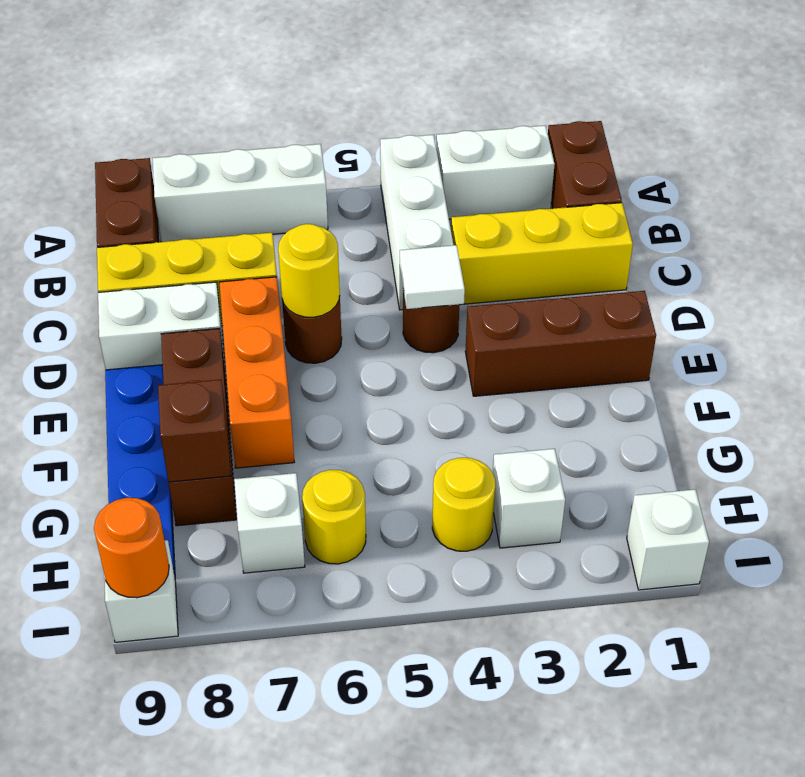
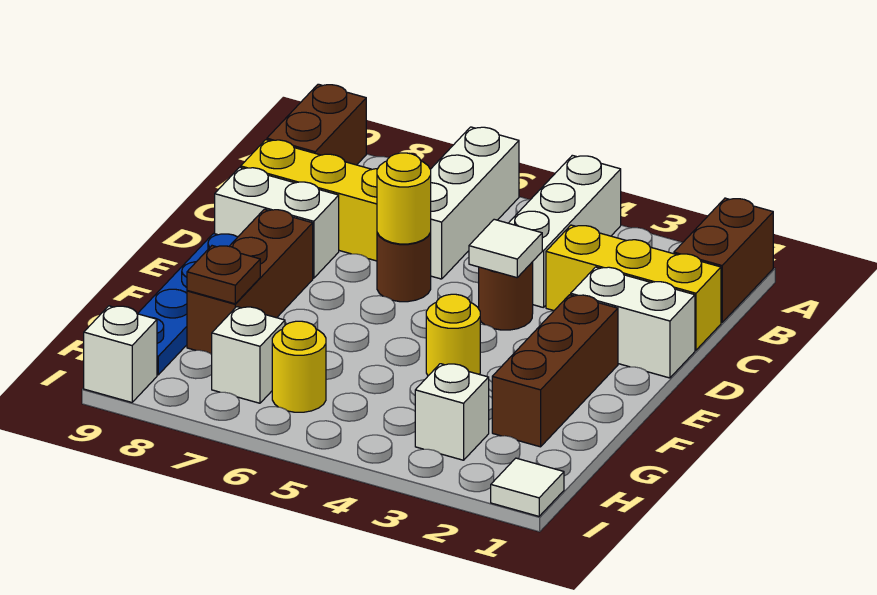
white brick A2:A3 level 1 -> white brick D1:D2 level 1
white brick A6:A8 level 1 -> white brick A6:C6 level 1
orange brick D7:F7 level 1 -> none
brown brick E1:E3 level 1 -> brown brick E2:G2 level 1
brown brick G8 level 2 -> brown plate G8 level 2
yellow round brick H4 level 1 -> yellow round brick F4 level 1
white brick I1 level 1 -> white tile I1 level 1
orange round brick I9 level 2 -> none

